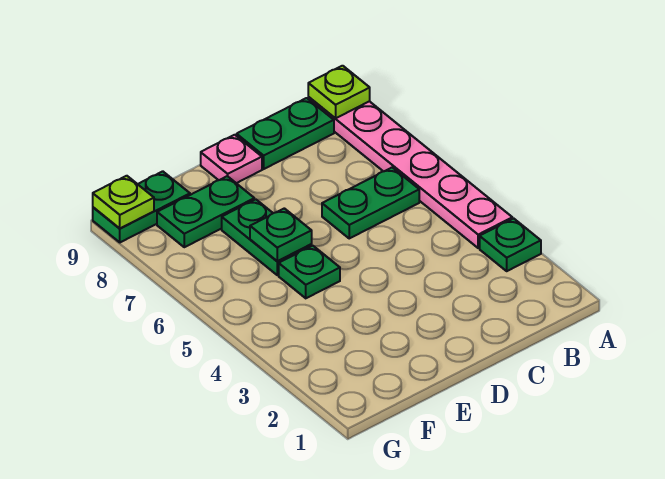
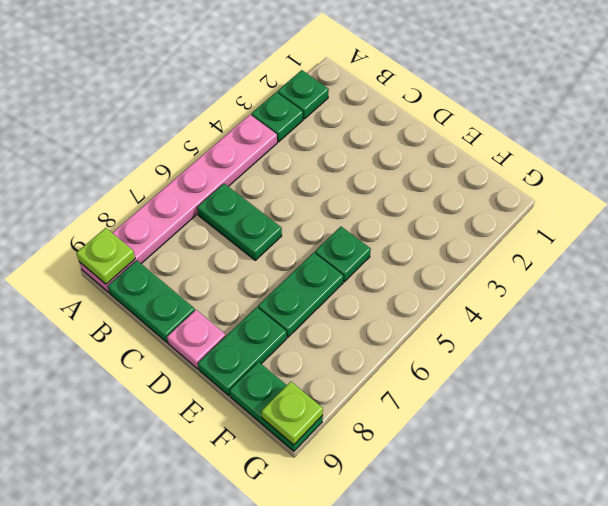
green plate E6 level 2 -> green plate A2 level 1
green plate E8:F8 level 1 -> green plate E8:E9 level 1

